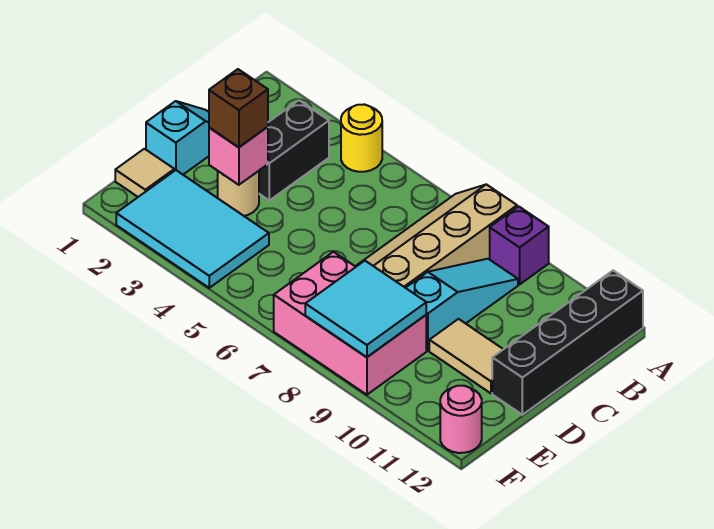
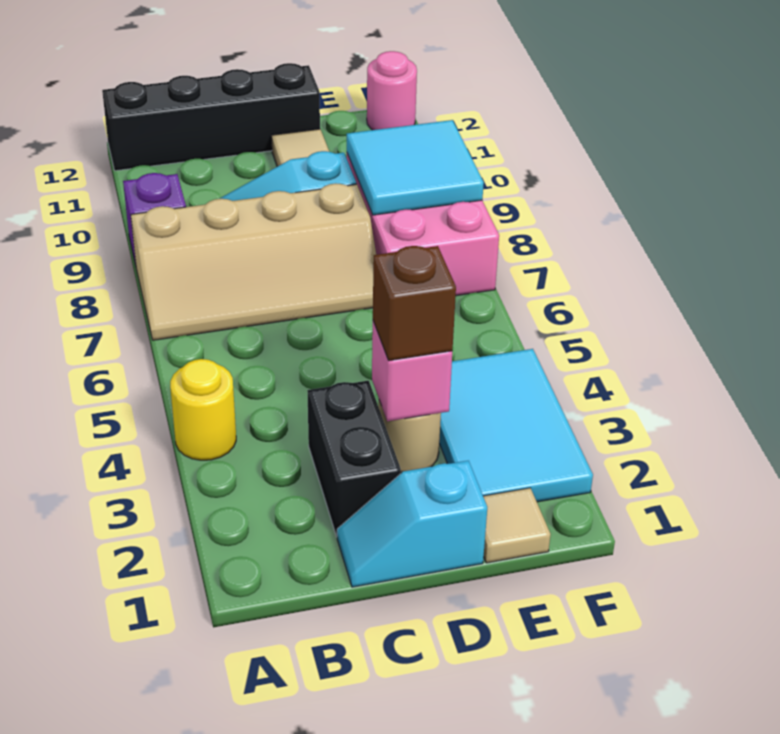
black brick B3:C3 level 1 -> black brick C2:C3 level 1

